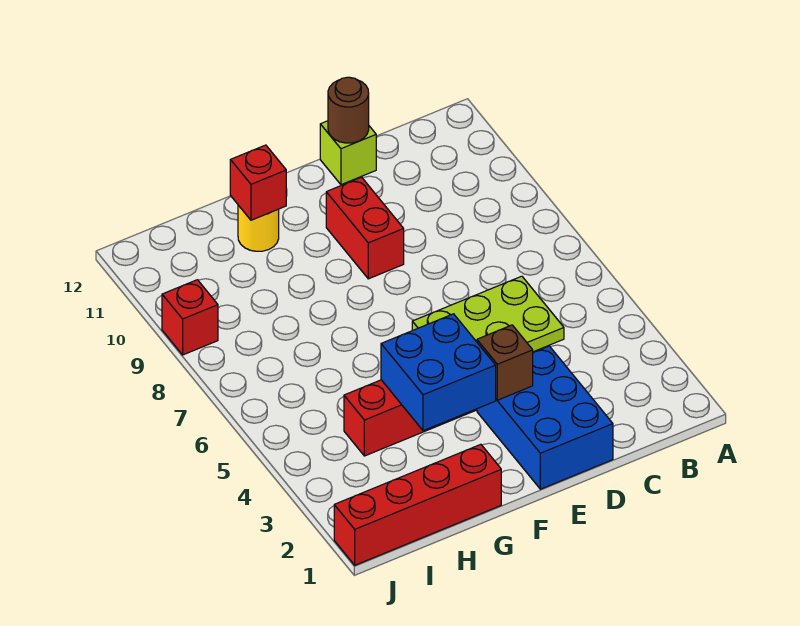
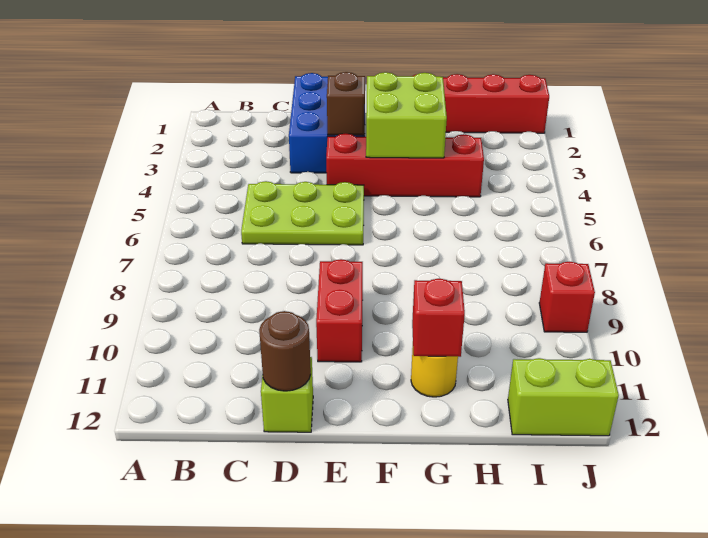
blue brick F3:G4 level 2 -> lime brick F3:G4 level 2
none -> lime brick I12:J12 level 1

